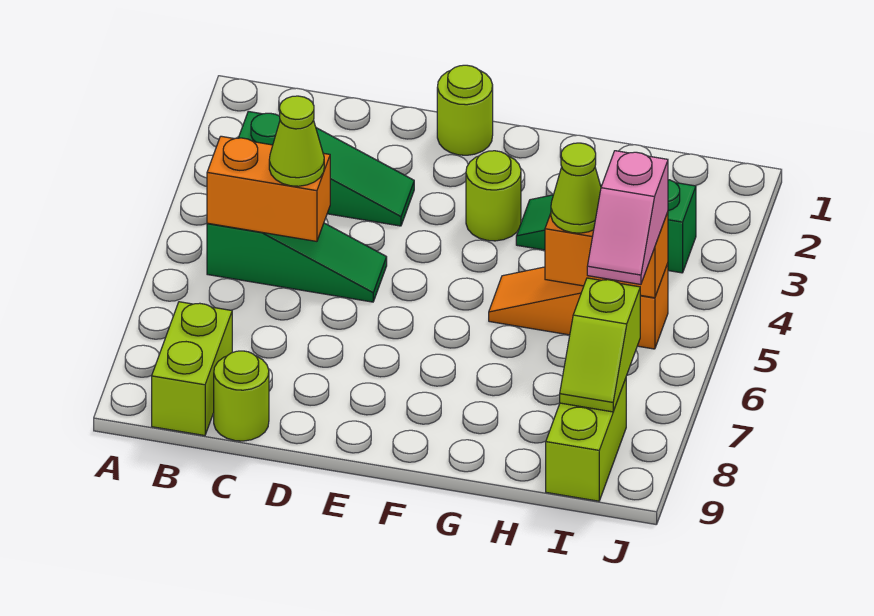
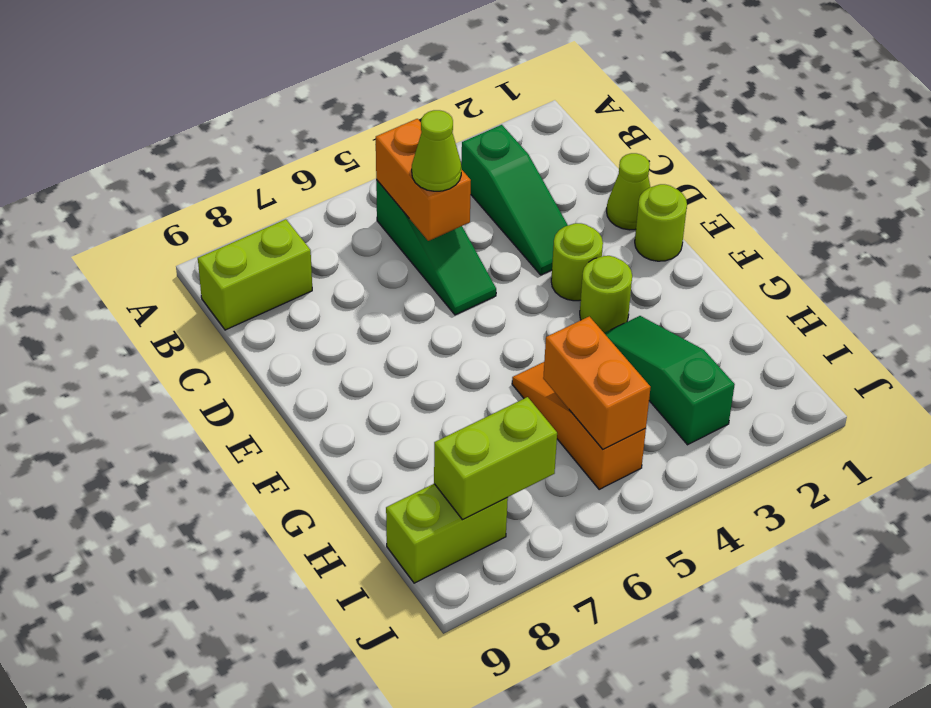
lime round brick C9 level 1 -> lime round brick E3 level 1
lime cone H5 level 3 -> lime cone D1 level 1
pink slope I5:I6 level 3 top 5 -> none
lime slope I7:I8 level 2 top 7 -> lime brick I7:I8 level 2

